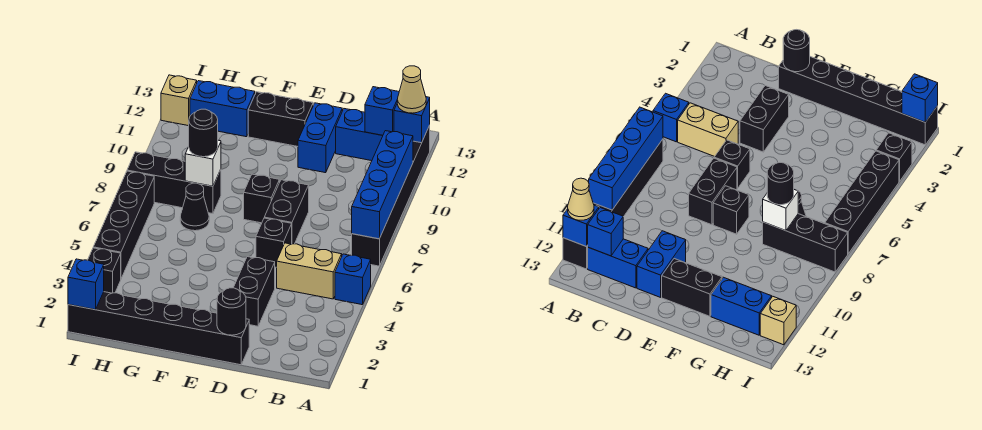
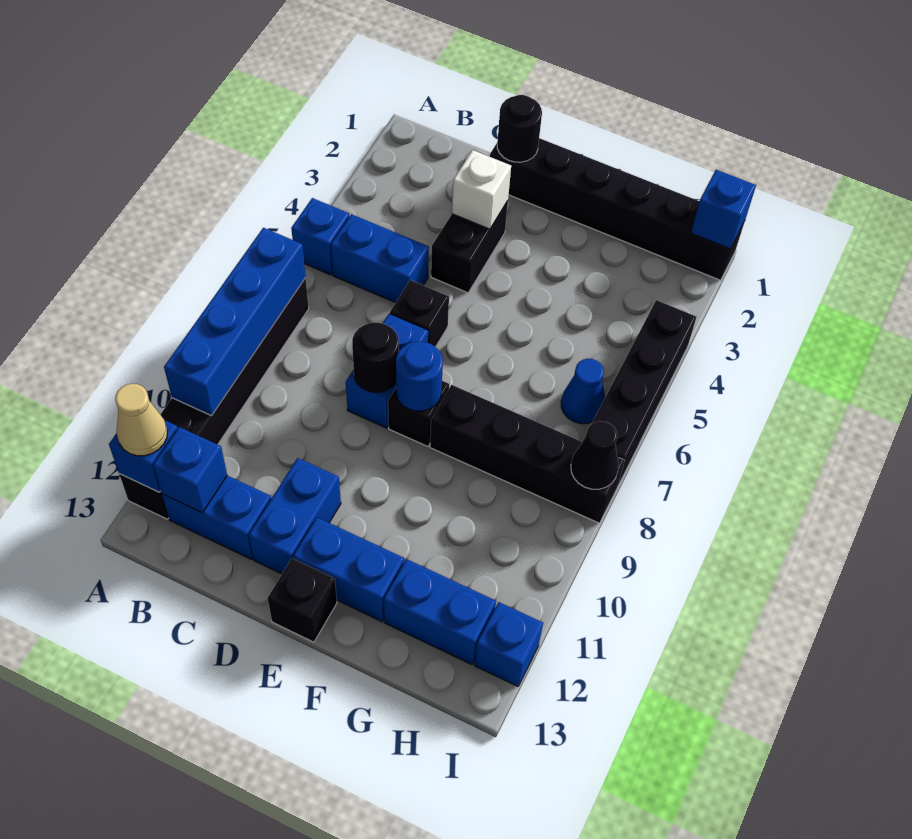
tan brick B5:C5 level 1 -> blue brick B5:C5 level 1
black brick D7:D8 level 1 -> blue brick D7:D8 level 1
none -> blue round brick E8 level 2
black brick E12:F12 level 1 -> blue brick E12:F12 level 1
black cone G7 level 1 -> black cone I8 level 2
black brick G8:I8 level 1 -> black brick F8:I8 level 1
white brick G8 level 2 -> white brick D3 level 2
black round brick G8 level 3 -> black round brick D8 level 2
none -> blue cone H6 level 1
black brick I3 level 1 -> black brick E13 level 1
tan brick I12 level 1 -> blue brick I12 level 1

